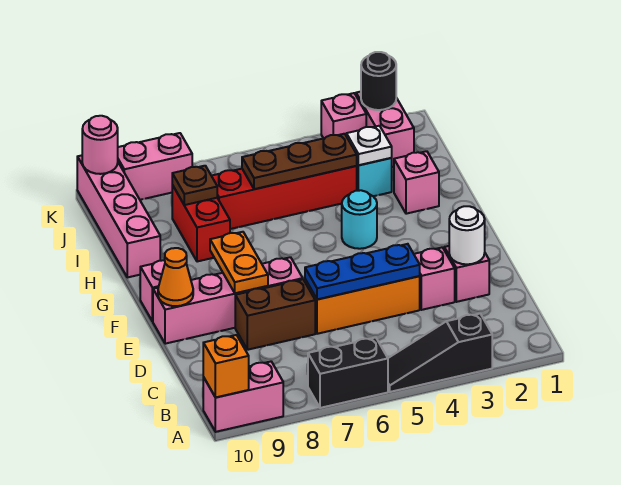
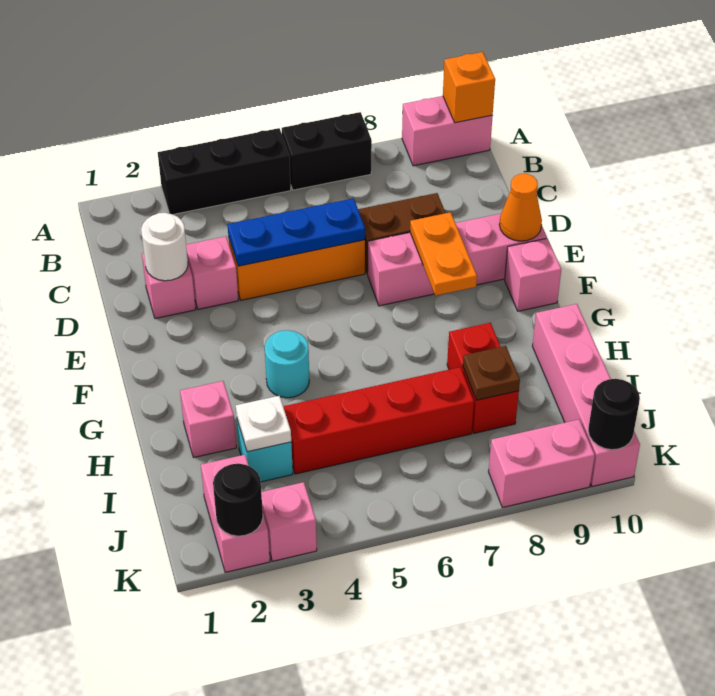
black slope A3:A5 level 1 top 3 -> black brick A3:A5 level 1
brown plate I4:I6 level 2 -> none
pink round brick K10 level 2 -> black round brick K10 level 2

